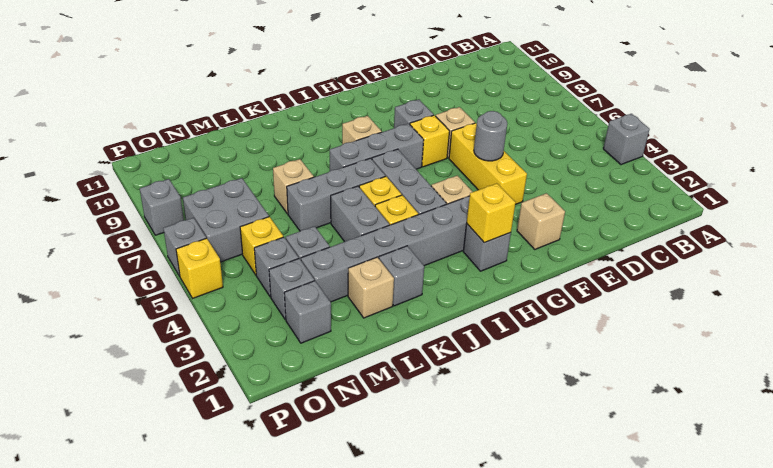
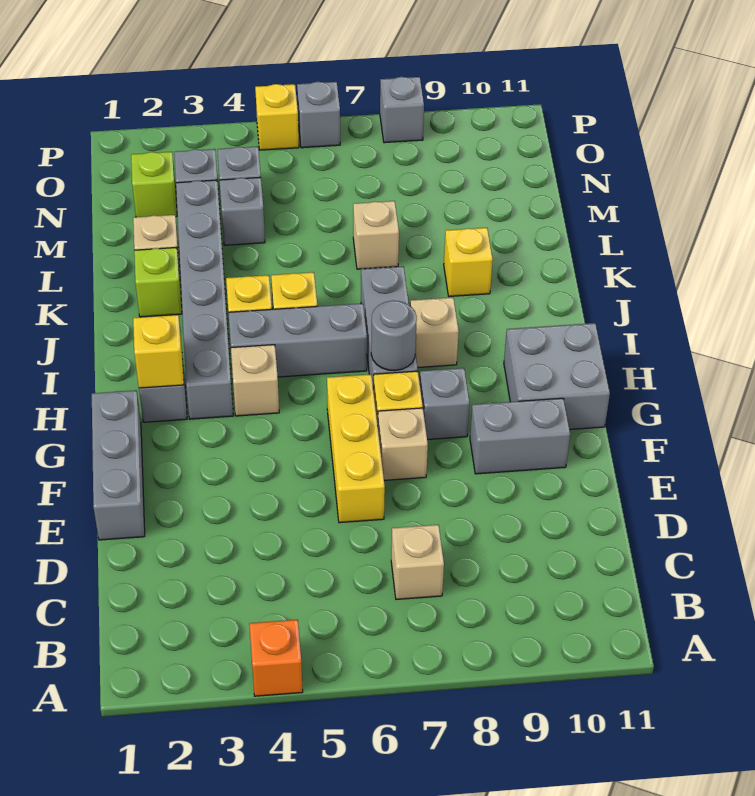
grey brick A4 level 1 -> orange brick A4 level 1
tan brick F2 level 1 -> tan brick C7 level 1
yellow brick F4:F6 level 1 -> yellow brick E6:G6 level 1
grey round brick F5 level 2 -> grey round brick H7 level 2
grey brick J6:L6 level 1 -> grey brick E1:G1 level 1
grey brick K2 level 1 -> lime brick K2 level 1
grey brick K4:K5 level 1 -> grey brick F9:F10 level 1
grey brick N2 level 1 -> lime brick N2 level 1
yellow brick N5 level 1 -> yellow brick K9 level 1
grey brick N6:O7 level 1 -> grey brick G10:H11 level 1

